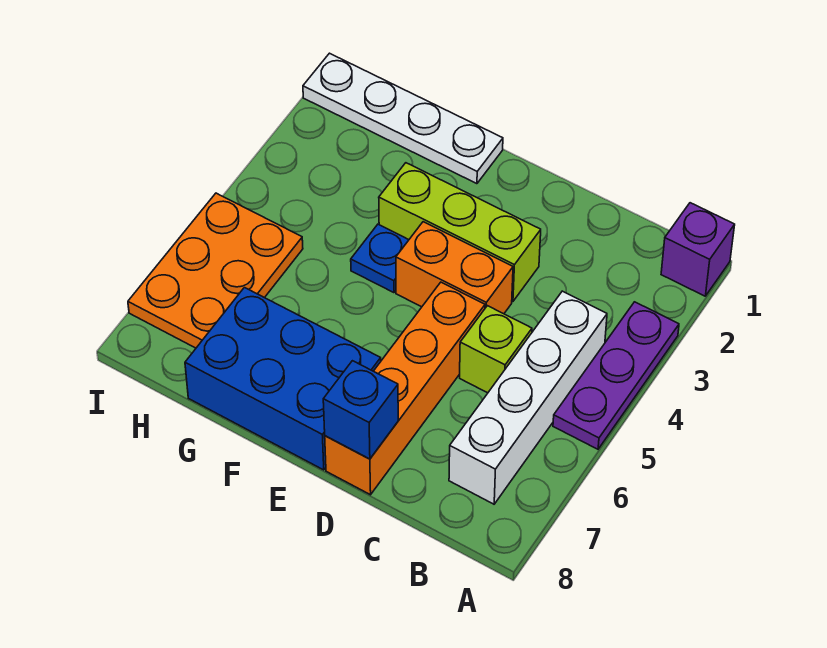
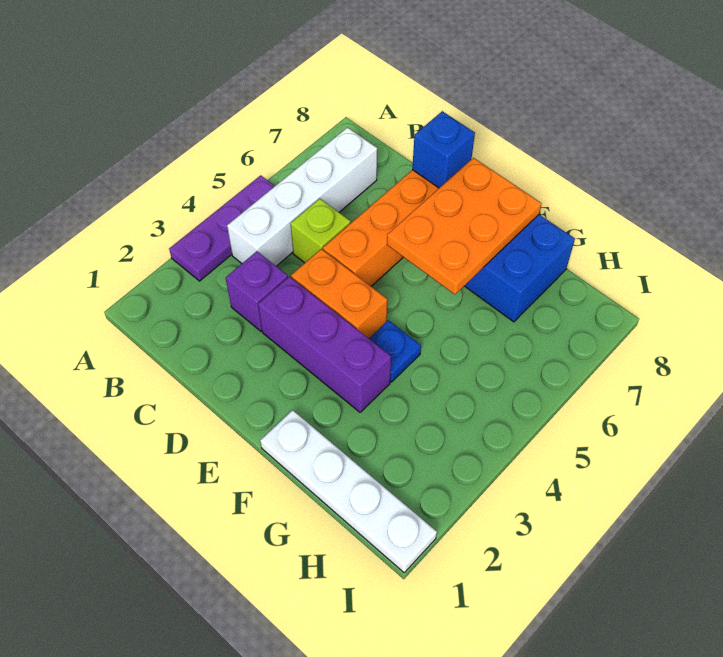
purple brick A1 level 1 -> purple brick C3 level 1
lime brick D3:F3 level 1 -> purple brick D3:F3 level 1
orange plate H5:I7 level 1 -> orange plate E6:F8 level 2

